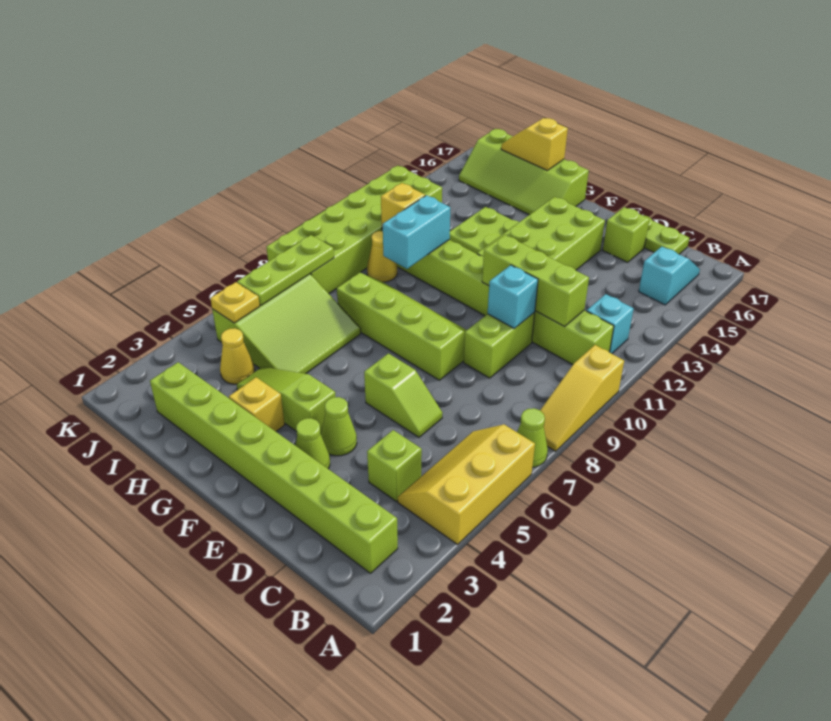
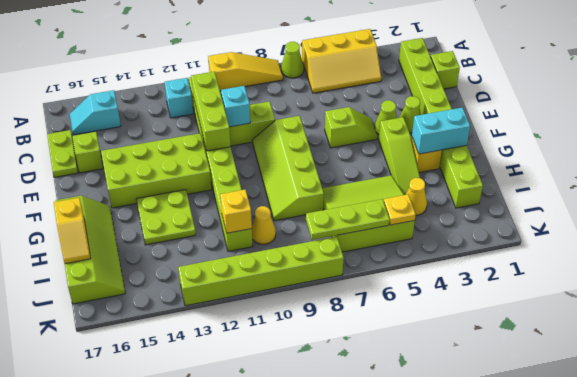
lime brick C4 level 1 -> lime brick C1 level 1
lime slope D6:E6 level 1 top E -> lime slope E5:E6 level 1 top 6
cyan brick H10:H11 level 2 -> cyan brick G2:G3 level 2
lime brick J8:K13 level 1 -> lime brick K8:K13 level 1

